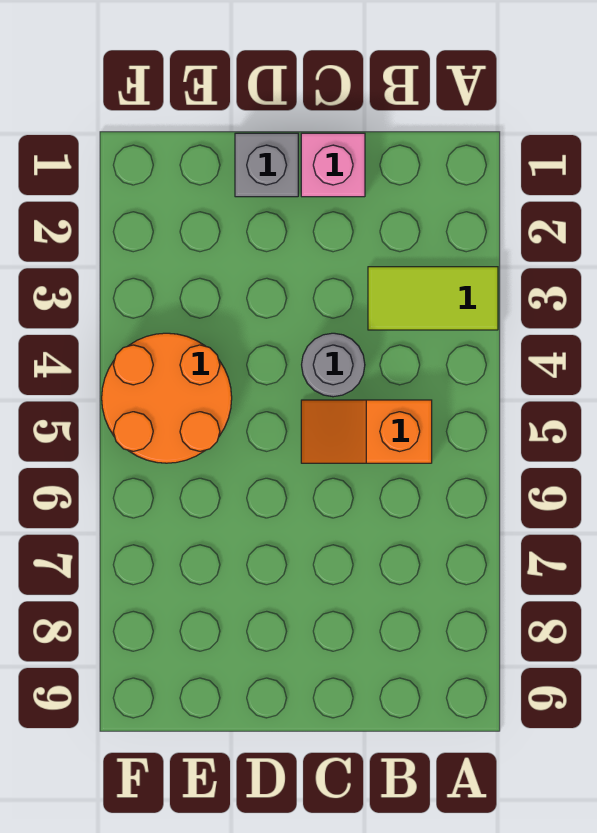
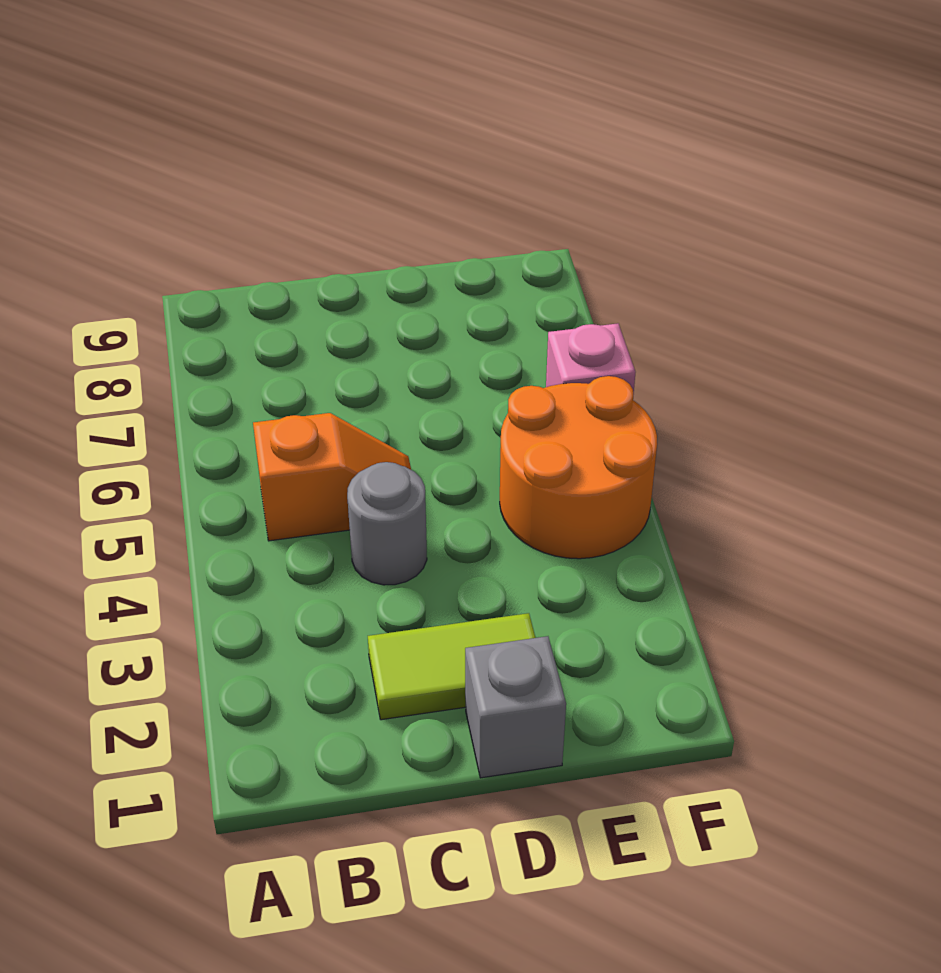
lime tile A3:B3 level 1 -> lime tile C2:D2 level 1
pink brick C1 level 1 -> pink brick F6 level 1

